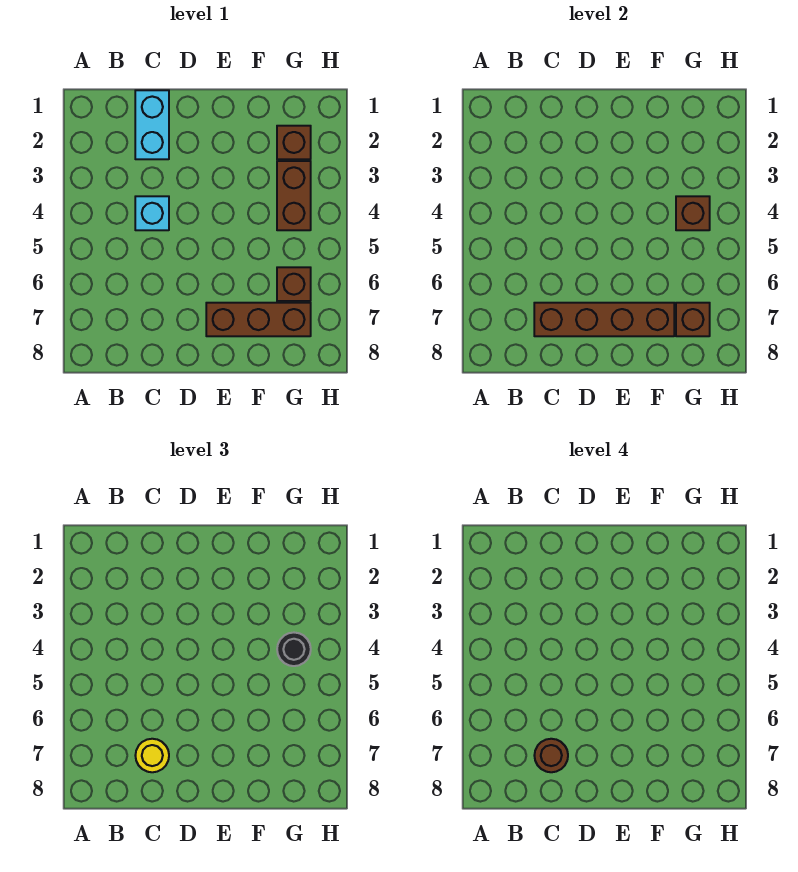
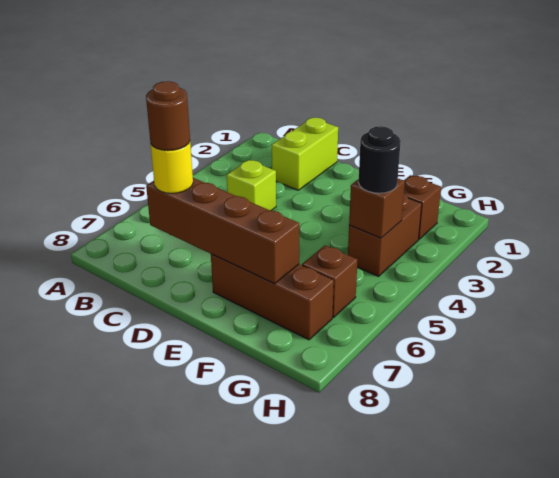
cyan brick C1:C2 level 1 -> lime brick C1:C2 level 1
cyan brick C4 level 1 -> lime brick C4 level 1
brown brick G7 level 2 -> none

